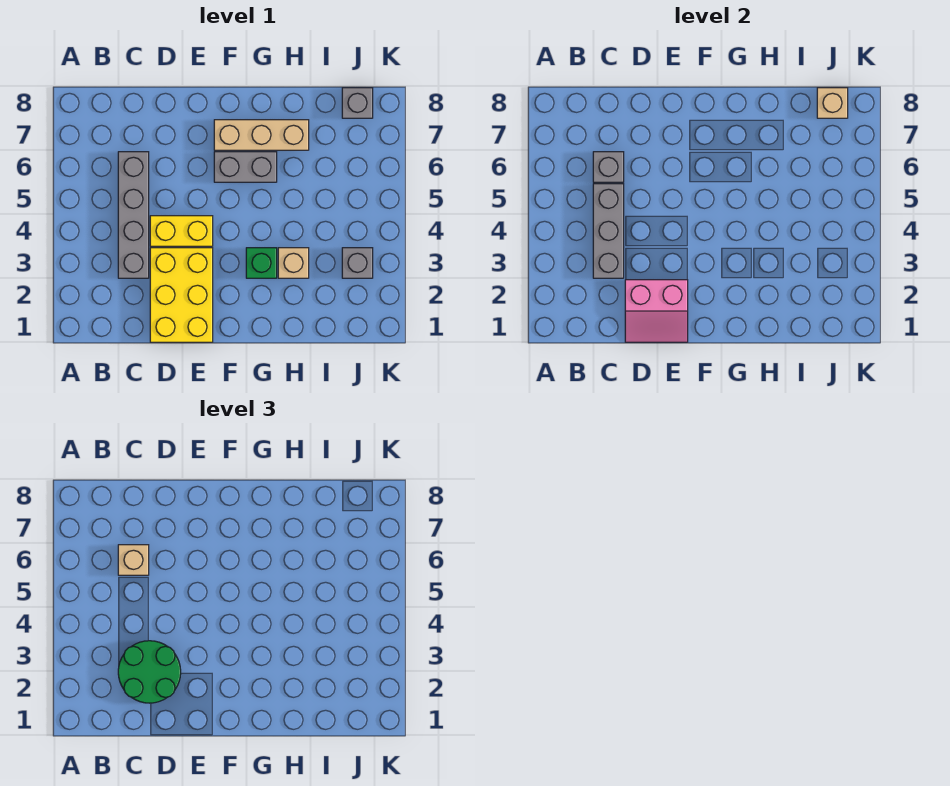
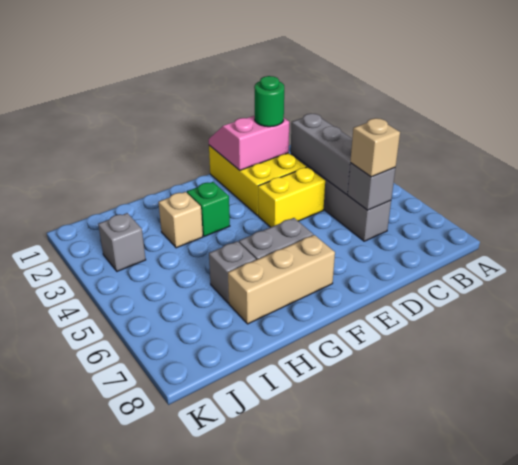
green round brick C2:D3 level 3 -> green round brick D2 level 3
grey brick J8 level 1 -> grey brick H6 level 1
tan brick J8 level 2 -> none

